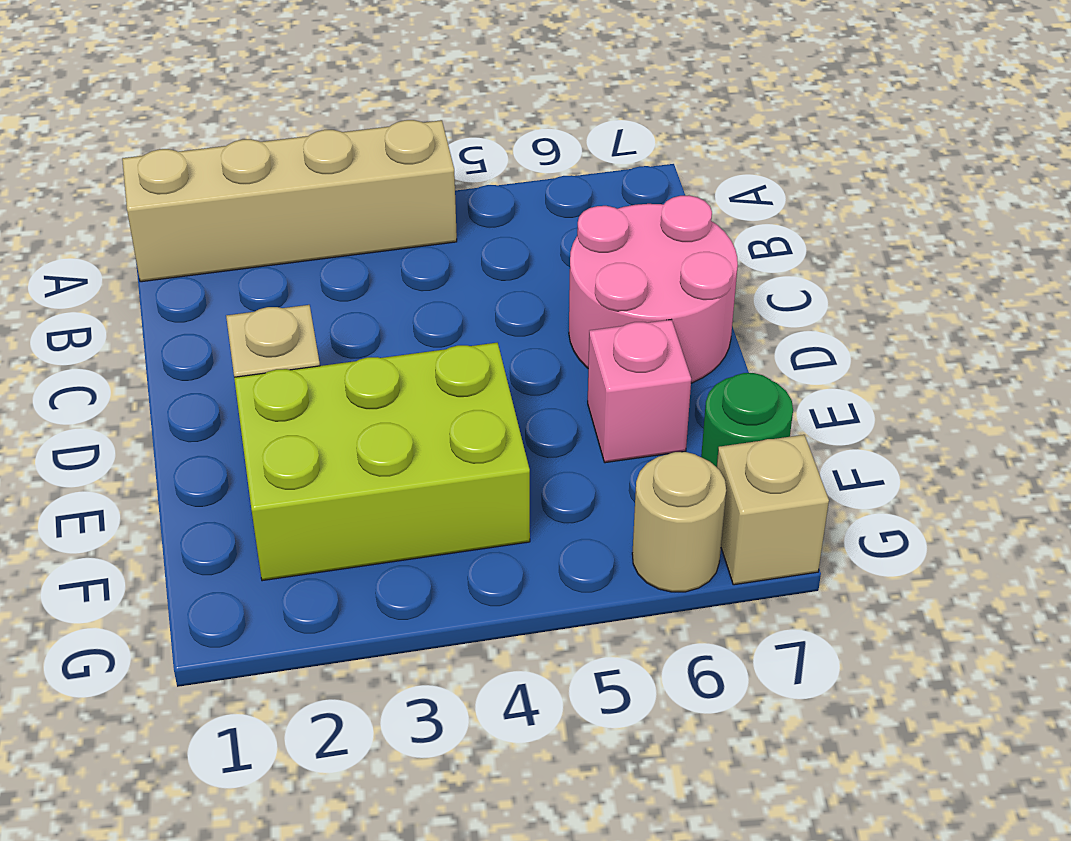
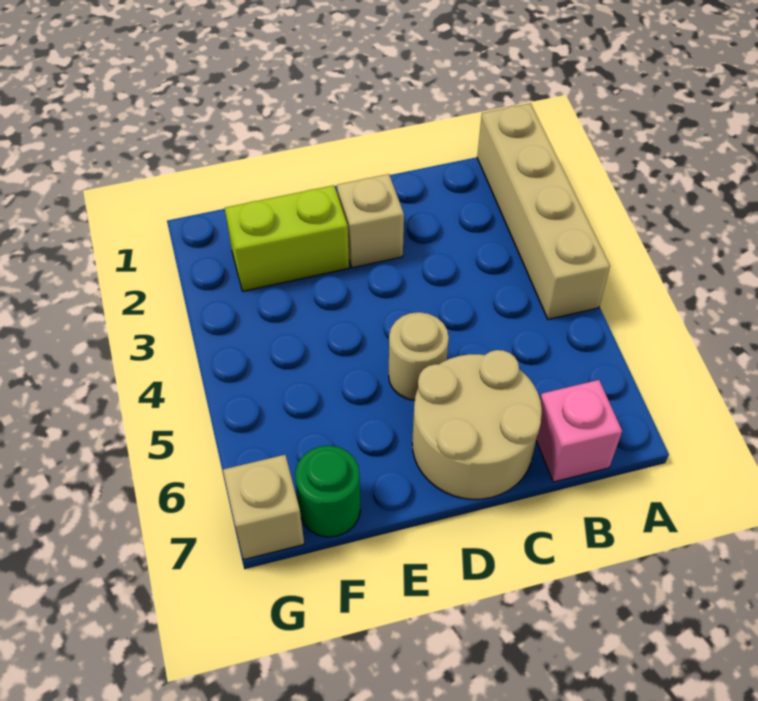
pink round brick C6:D7 level 1 -> tan round brick C6:D7 level 1
lime brick E2:F4 level 1 -> lime brick E2:F2 level 1
pink brick E6 level 1 -> pink brick B7 level 1
tan round brick G6 level 1 -> tan round brick D5 level 1

